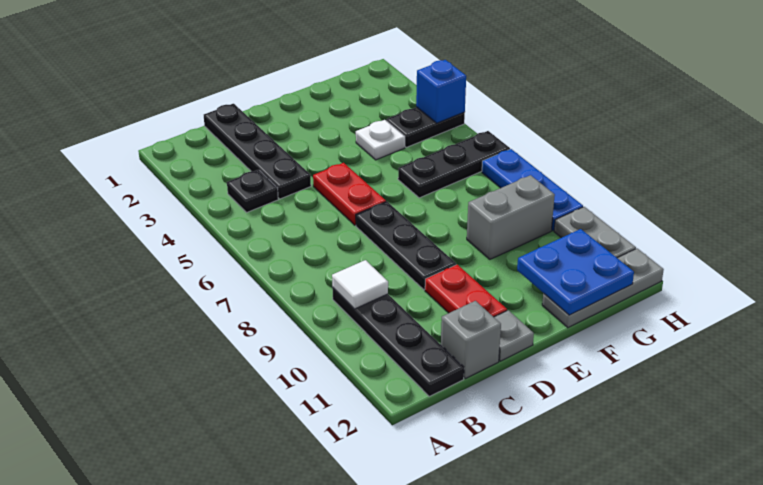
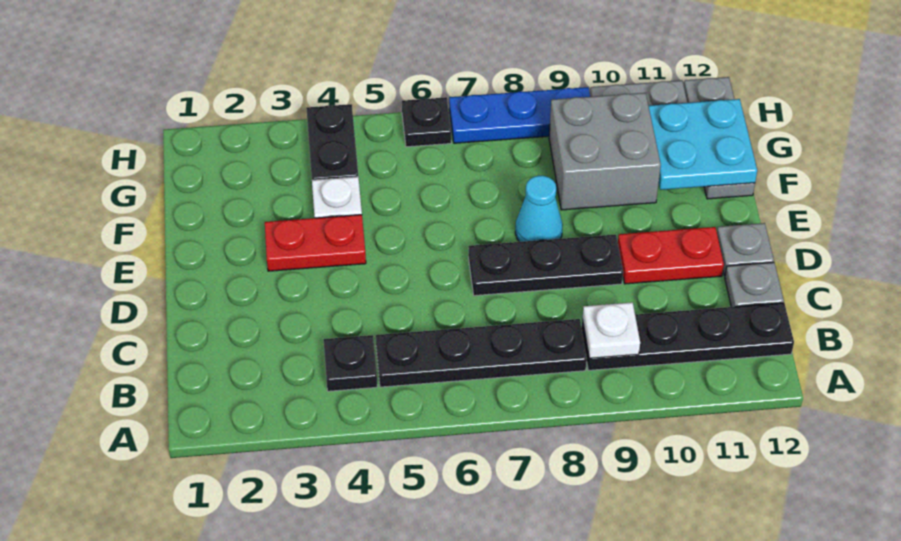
white tile B9 level 2 -> white plate B9 level 2
black plate C1:C4 level 1 -> black plate B5:B8 level 1
grey brick C12 level 1 -> grey plate C12 level 1
red plate D5:D6 level 1 -> red plate E3:E4 level 1
none -> cyan cone E8 level 1
black plate F6:H6 level 1 -> black plate H6 level 1
grey brick F9:G9 level 1 -> grey brick F9:G10 level 1
blue plate F11:G12 level 2 -> cyan plate F11:G12 level 2
blue brick H4 level 2 -> none

